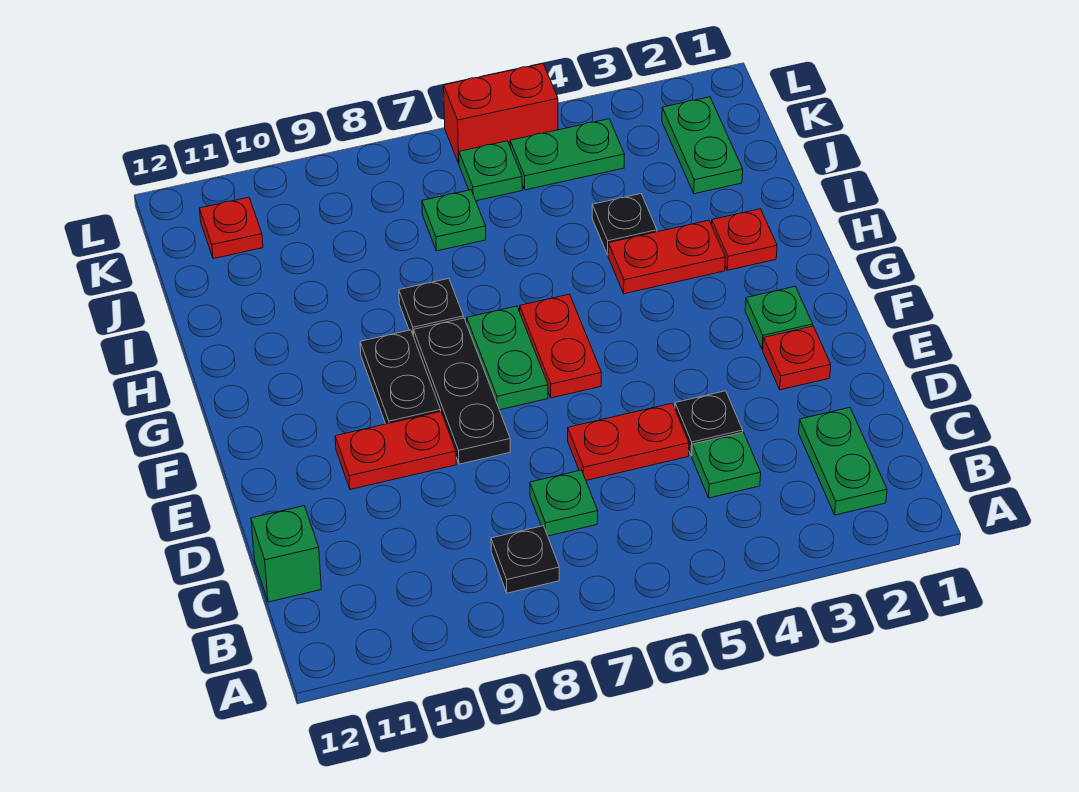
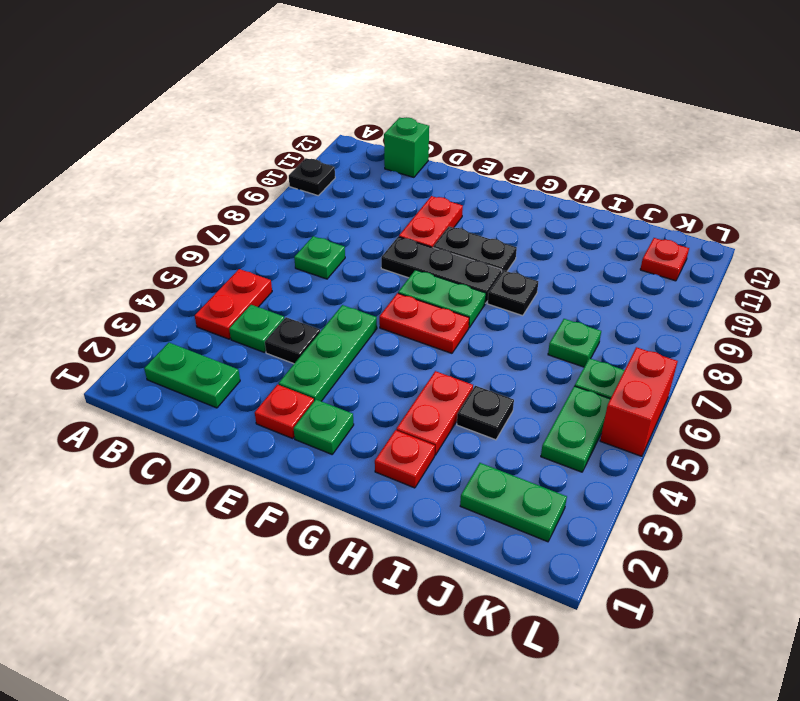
black plate B8 level 1 -> black plate A10 level 1
red plate D5:D6 level 1 -> red plate B4:B5 level 1
none -> green plate E3:E5 level 1

